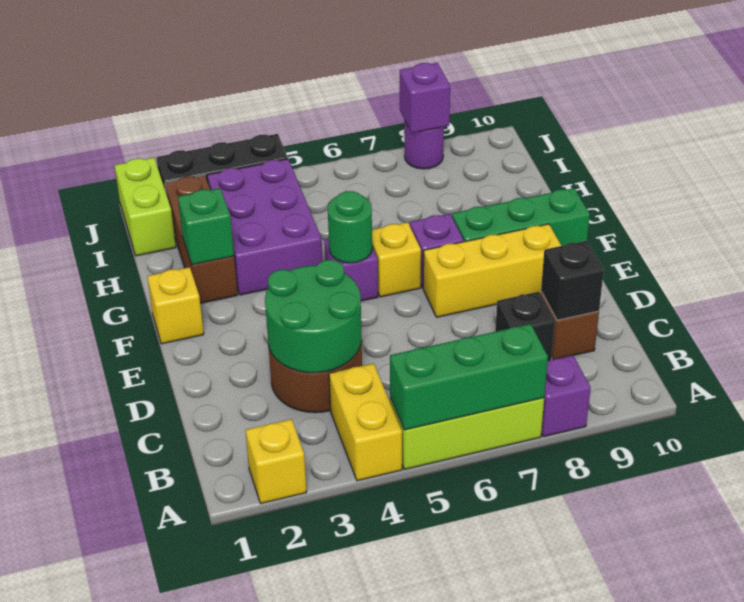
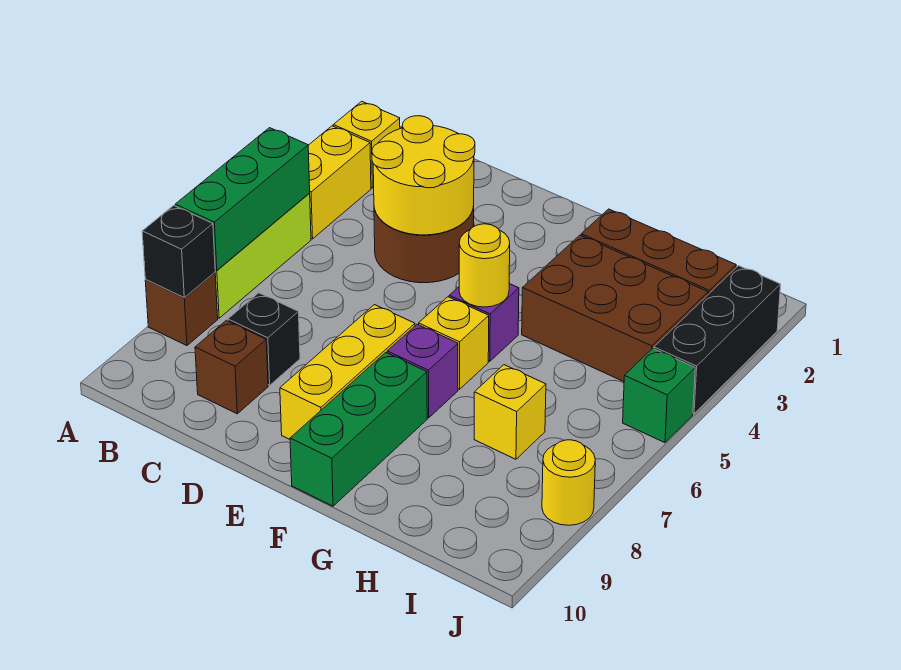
yellow brick A4:B4 level 1 -> yellow brick A3:A4 level 1
purple brick A8 level 1 -> brown brick A8 level 1
green round brick C3:D4 level 2 -> yellow round brick C3:D4 level 2
black brick C9 level 2 -> black brick A8 level 2
yellow brick F1 level 1 -> yellow brick H7 level 1
green round brick F5 level 2 -> yellow round brick F5 level 2
green brick G2 level 2 -> green brick J5 level 1
purple brick G3:I4 level 1 -> brown brick G3:I4 level 1
lime brick I1:J1 level 1 -> none
purple round brick J8 level 1 -> yellow round brick J8 level 1
purple brick J8 level 2 -> none

